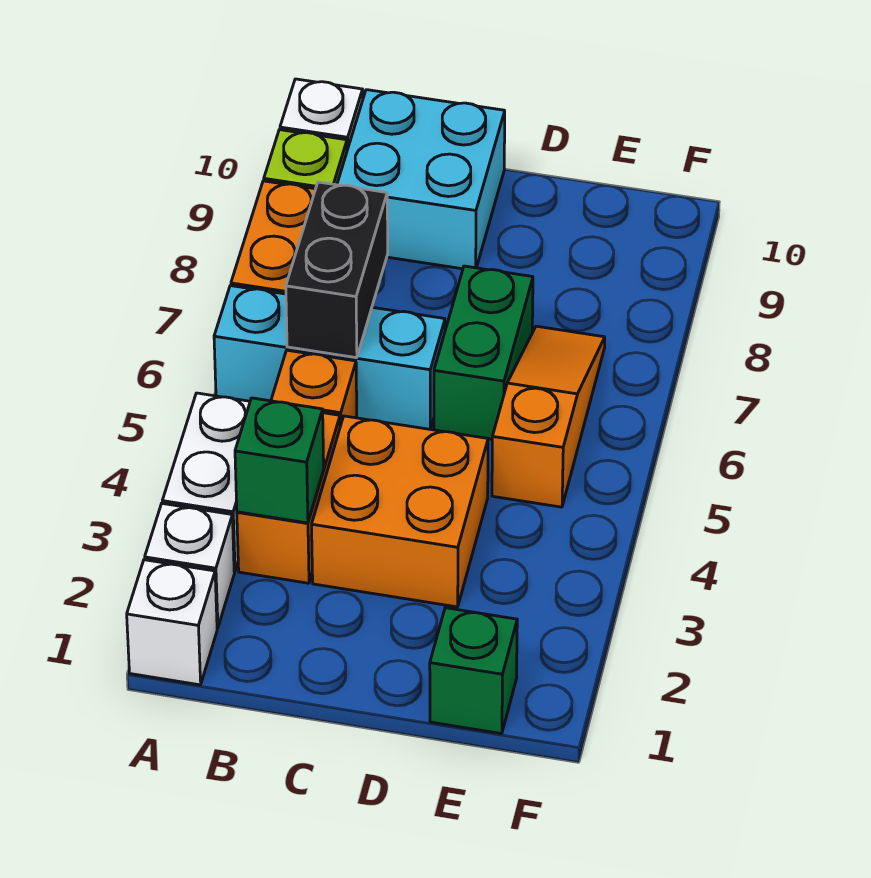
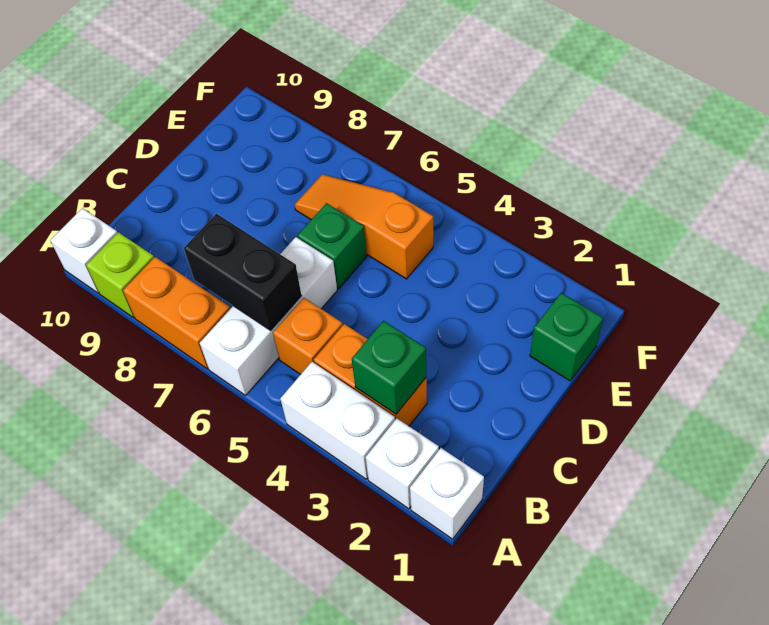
cyan brick A6:C6 level 1 -> white brick A6:C6 level 1
cyan brick B9:C10 level 1 -> none
orange brick C3:D4 level 1 -> none
green brick D6:D7 level 1 -> green brick D6 level 1

